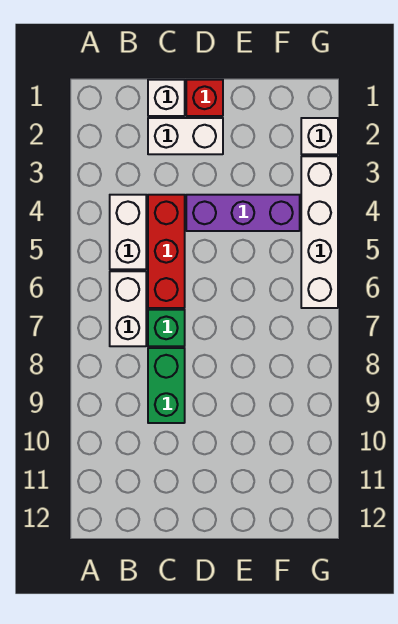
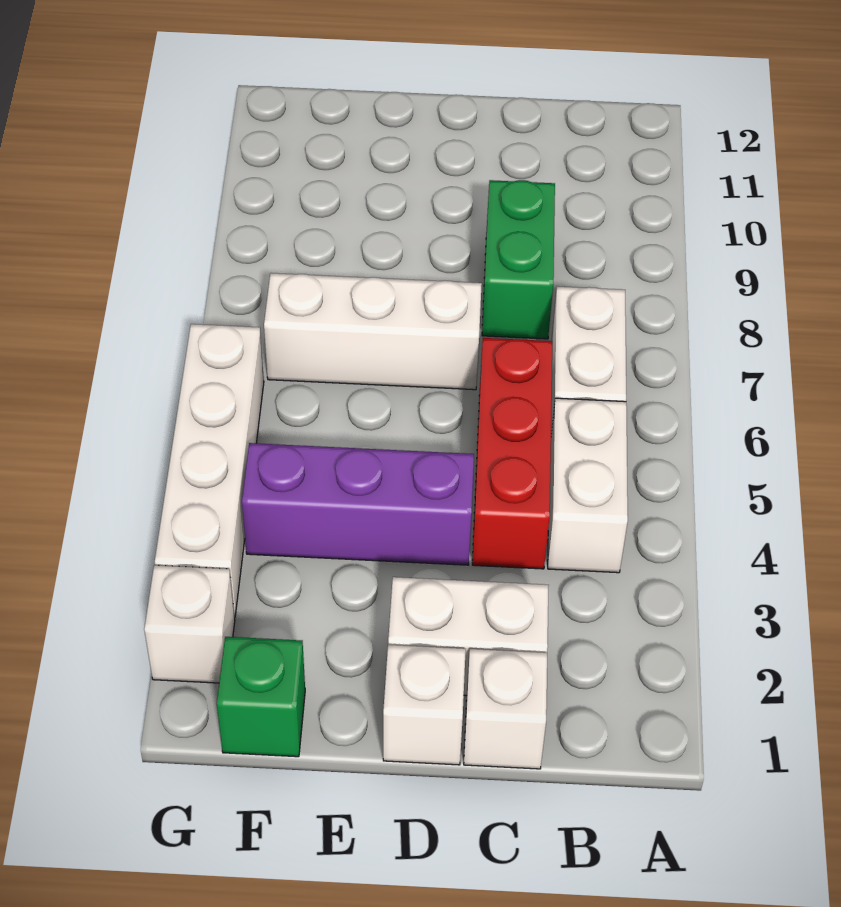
green brick C7 level 1 -> green brick F1 level 1
red brick D1 level 1 -> white brick D1 level 1
none -> white brick D7:F7 level 1

